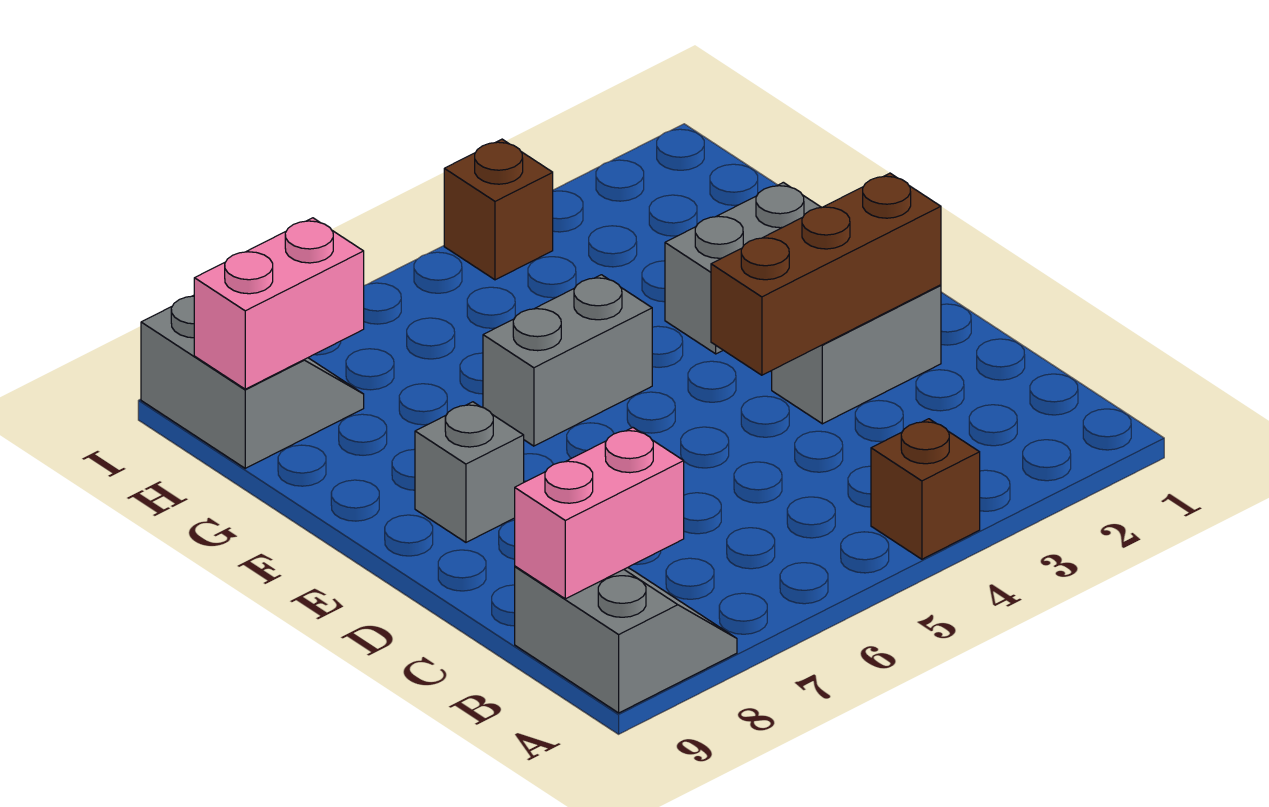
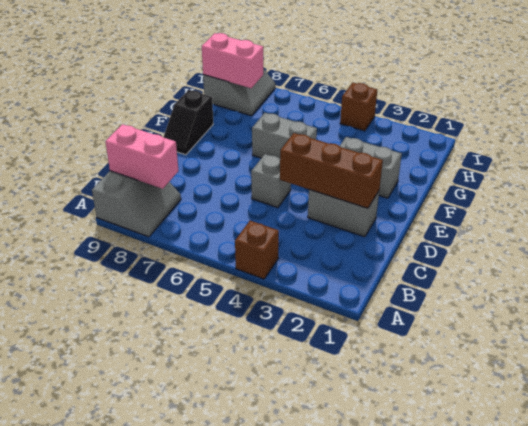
grey brick E8 level 1 -> grey brick D5 level 1
none -> black slope E9:F9 level 1 top F

